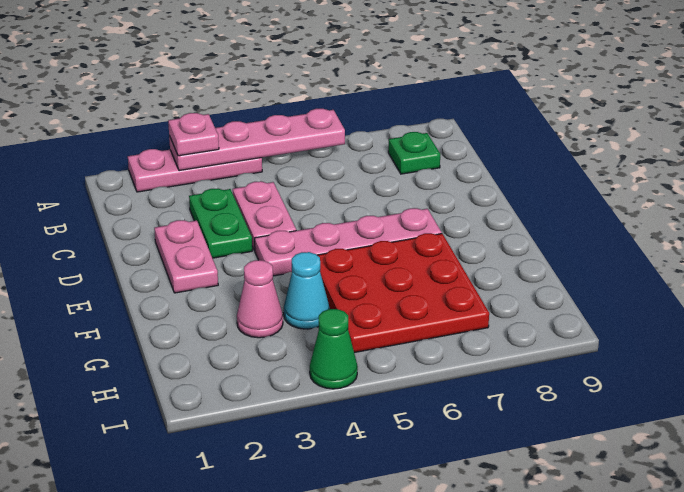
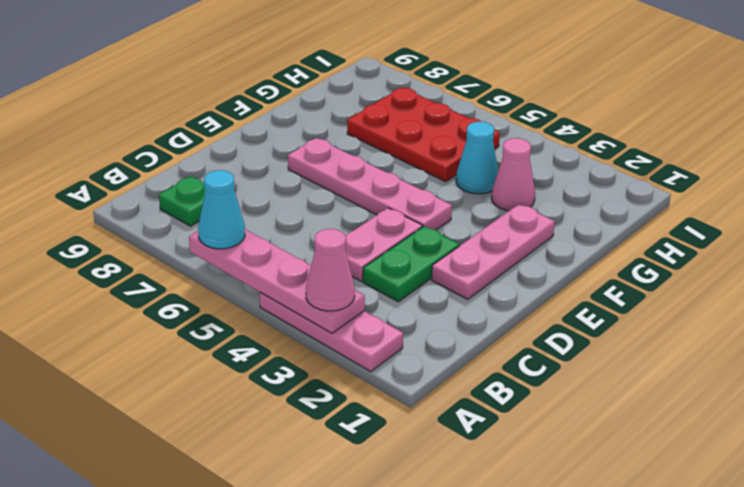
pink plate A3 level 3 -> pink cone A3 level 3
none -> cyan cone A6 level 3
pink plate D2:E2 level 1 -> pink plate D2:F2 level 1
red plate F5:H7 level 1 -> red plate G5:H7 level 1
green cone I4 level 1 -> none

